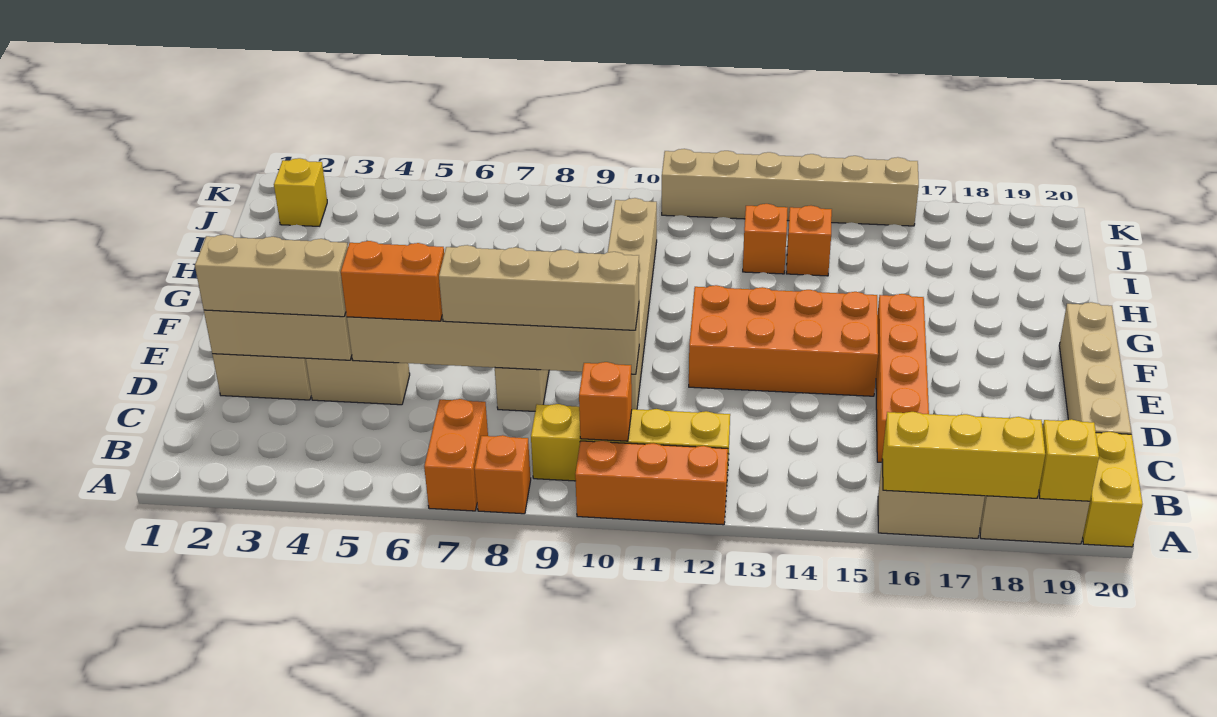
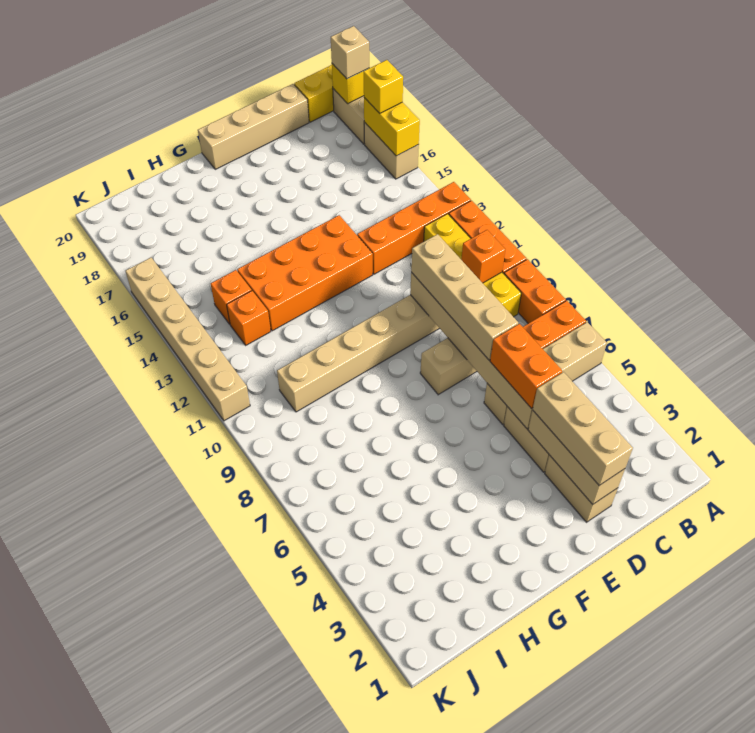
none -> tan brick A6:D6 level 1
orange brick A8 level 1 -> orange brick A8:A9 level 1
yellow brick A16:A18 level 2 -> yellow brick A16:A17 level 2
none -> tan brick A19 level 3
orange brick C16:F16 level 1 -> orange brick A13:D13 level 1
orange brick E12:F15 level 1 -> orange brick E13:H14 level 1
yellow brick J2 level 1 -> yellow brick A17 level 3

